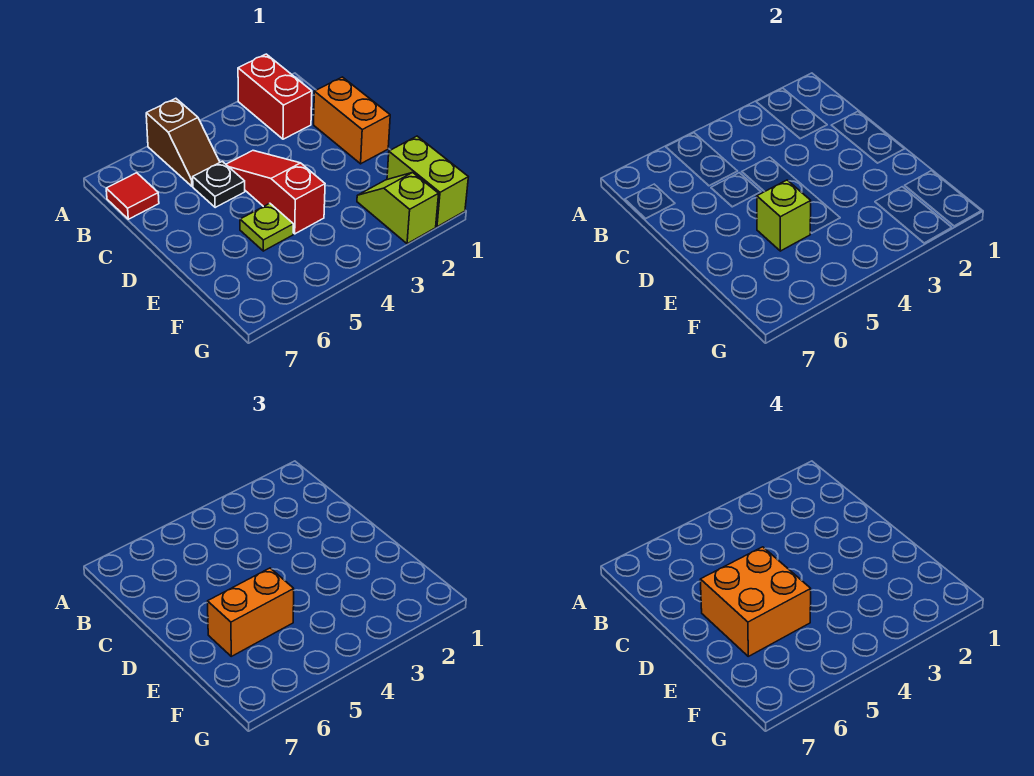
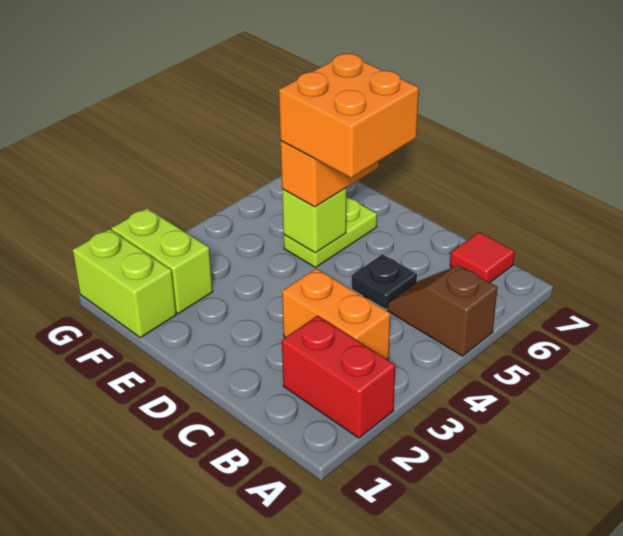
orange brick C1:D1 level 1 -> orange brick B3:C3 level 1
red slope C4:E4 level 1 top E -> none
lime plate E5 level 1 -> lime plate E5:E6 level 1
lime slope F2:G2 level 1 top G -> lime brick F2:G2 level 1

